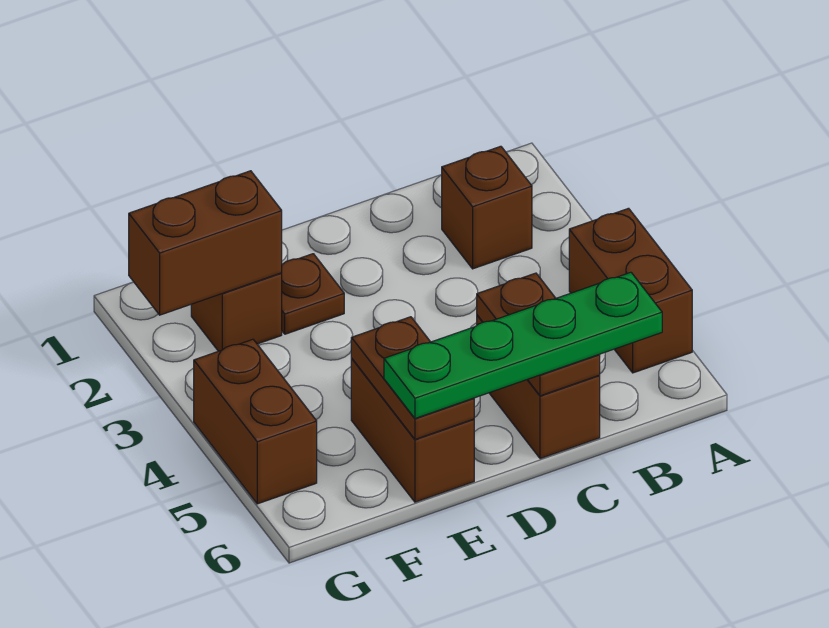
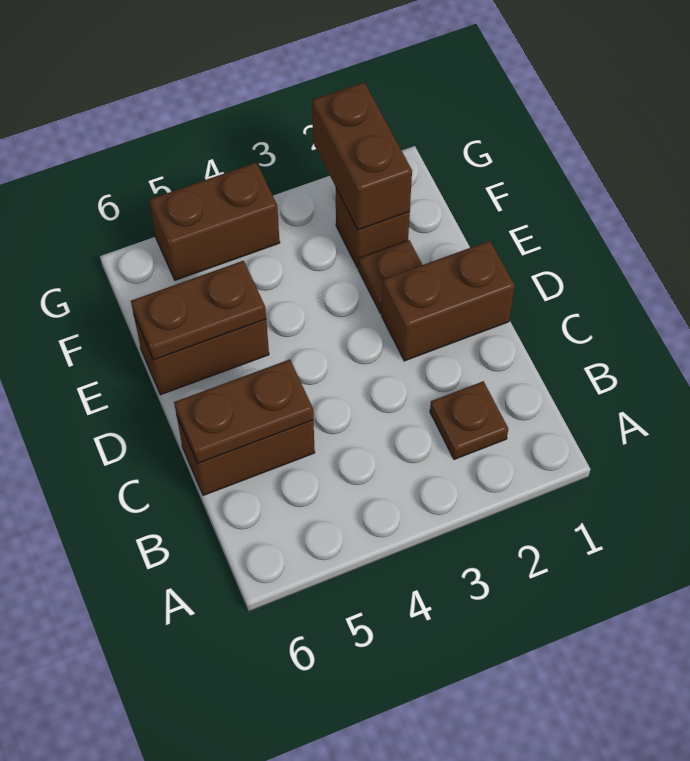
brown brick A4:A5 level 1 -> brown brick D1:D2 level 1
brown brick B2 level 1 -> brown plate B2 level 1
green plate B6:E6 level 3 -> none

